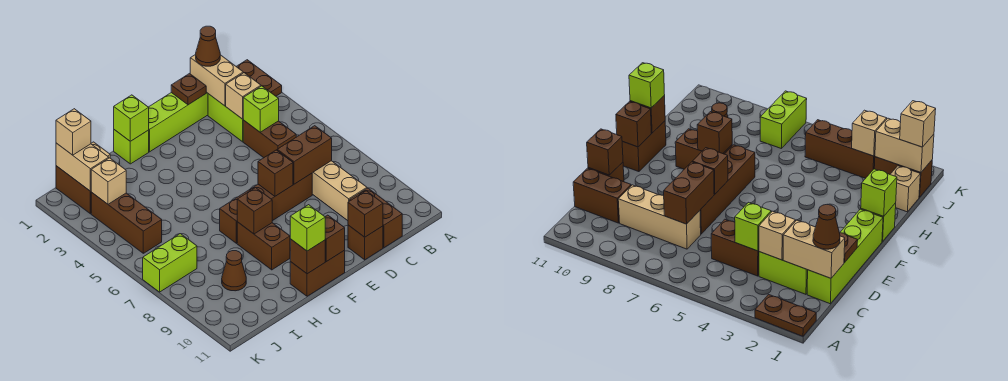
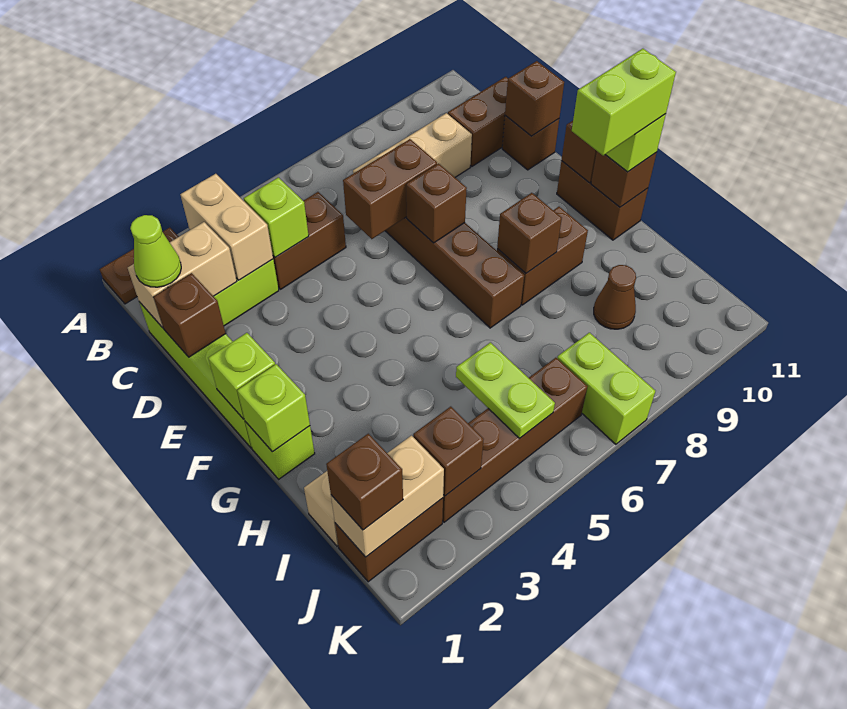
brown cone C1 level 3 -> lime cone C1 level 3
tan brick C3 level 2 -> tan brick B3:C3 level 2
brown brick C7:D7 level 2 -> brown brick D6:D7 level 2
brown plate D1 level 2 -> brown brick D1 level 2
none -> lime brick F1 level 2
none -> lime brick G10:G11 level 4
none -> lime plate I5:J5 level 2
tan brick J1 level 3 -> brown brick J1 level 3
brown brick J3:J5 level 1 -> brown brick J3:J6 level 1
tan brick J3 level 2 -> brown brick J3 level 2

